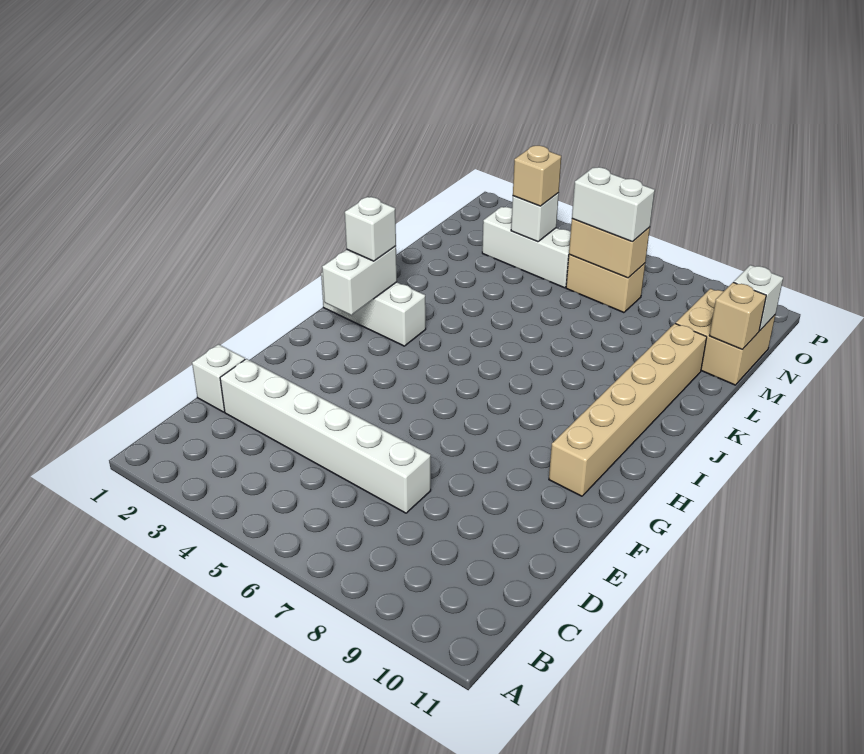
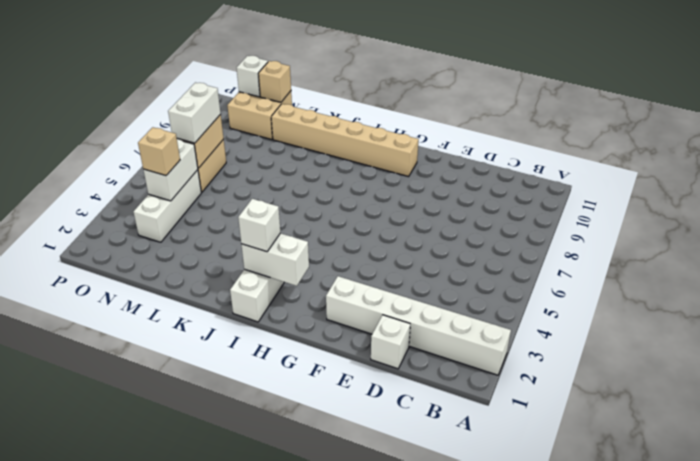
white brick D2:D7 level 1 -> white brick A2:F2 level 1
white brick N4 level 2 -> white brick N4:N5 level 2

